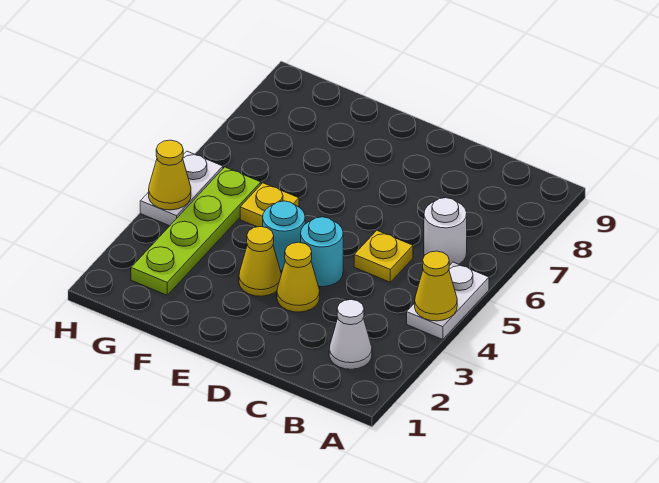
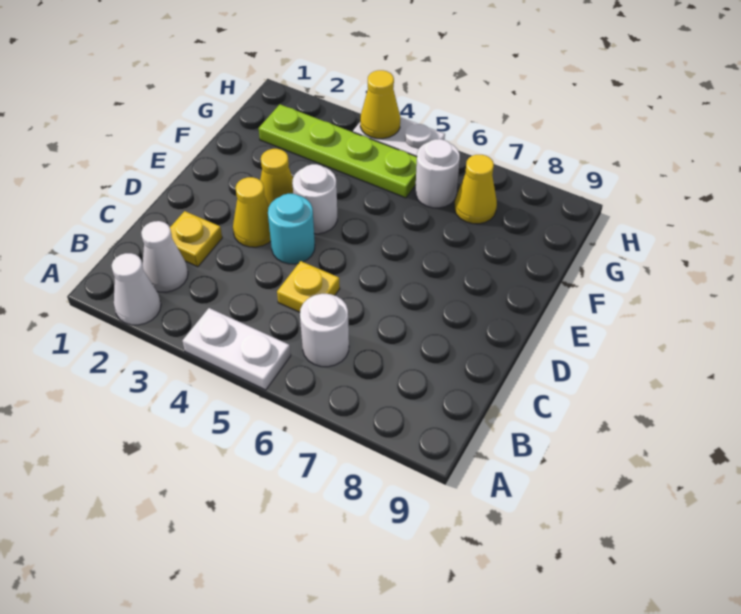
none -> white cone A2 level 1
yellow cone A4 level 2 -> yellow cone G7 level 1
cyan round brick E4 level 1 -> white round brick E4 level 1
yellow plate F5 level 1 -> yellow plate C2 level 1
none -> white round brick G6 level 1

